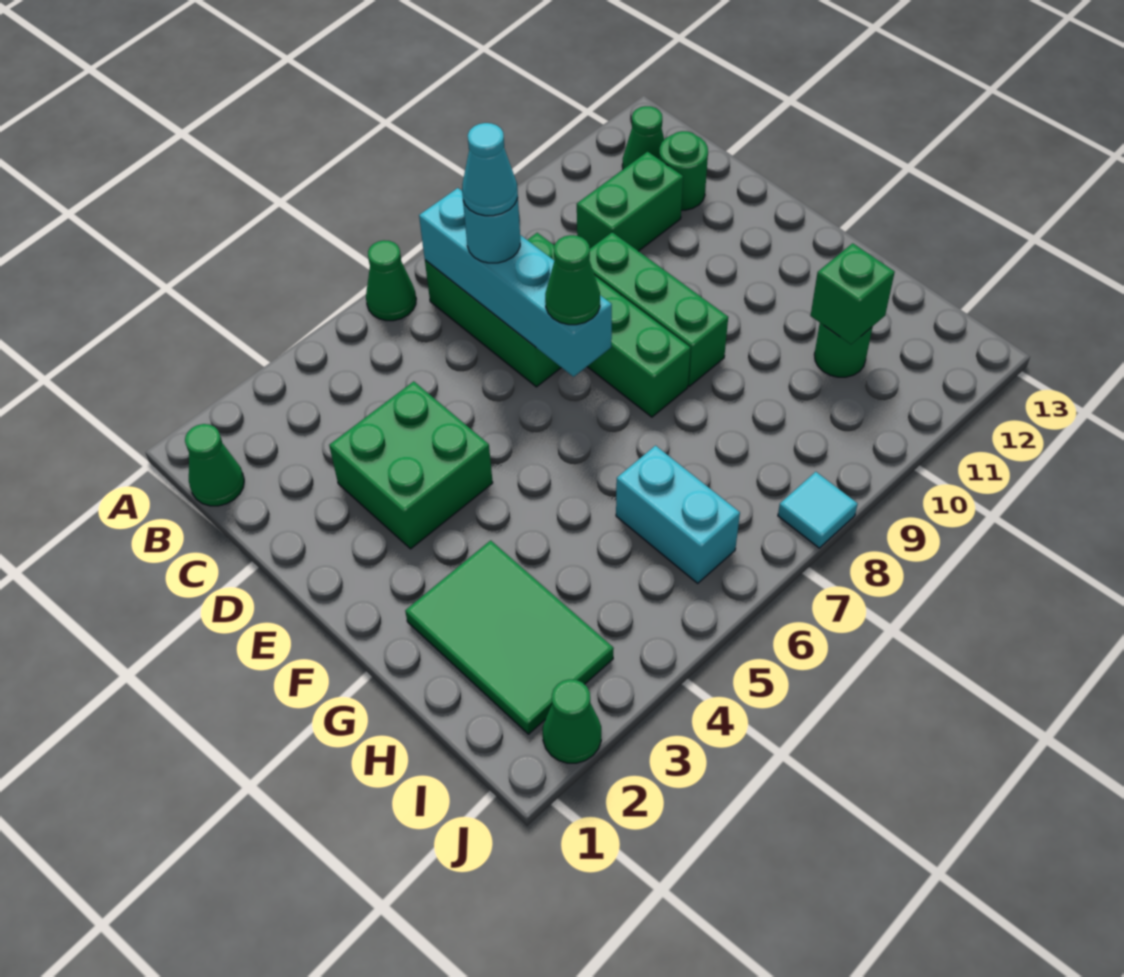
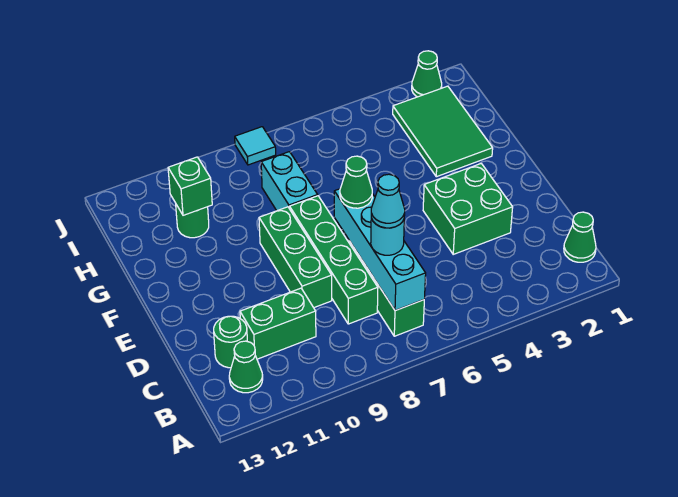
green cone A6 level 1 -> none
cyan brick H6:I6 level 1 -> cyan brick G8:H8 level 1

